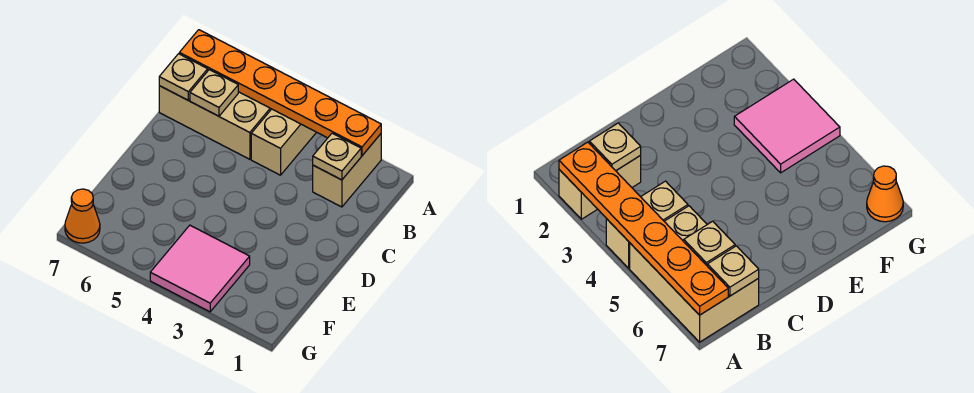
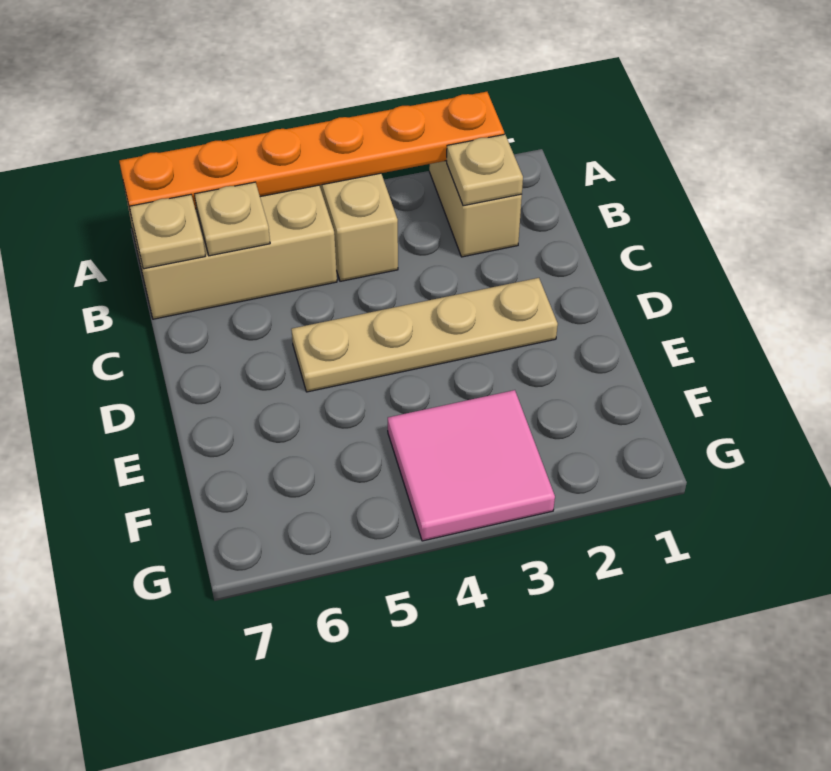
none -> tan plate D2:D5 level 1
orange cone G7 level 1 -> none

